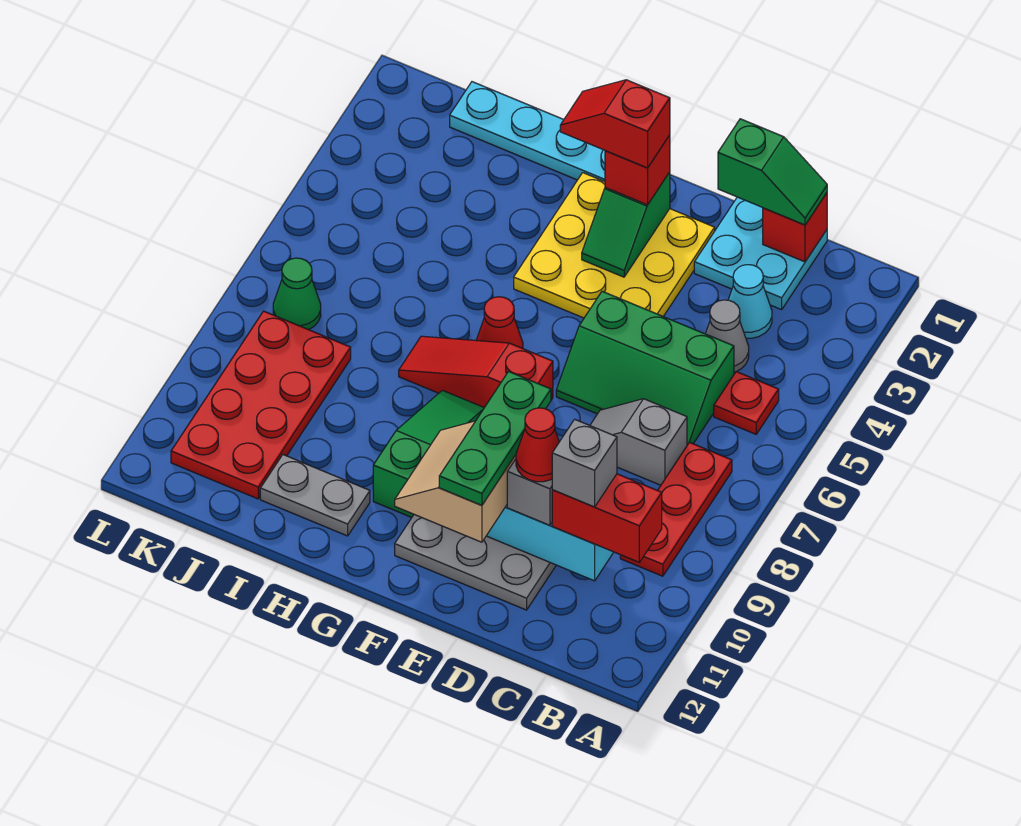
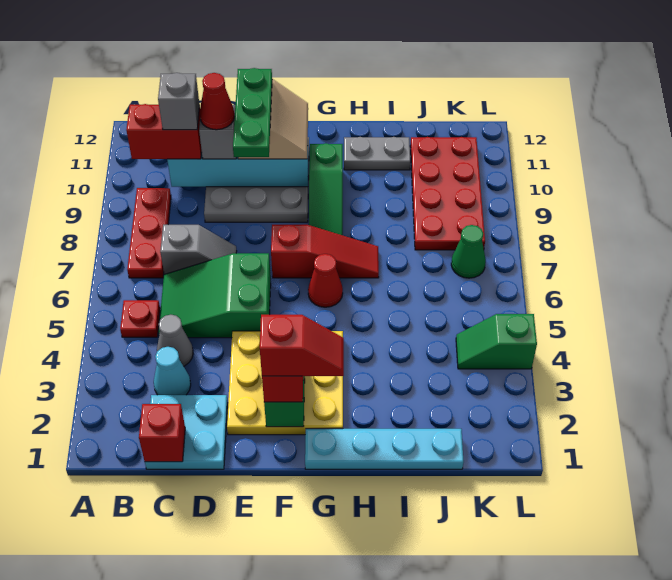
green slope C1:D1 level 3 top D -> green slope K4:L4 level 1 top L
green slope C5:E6 level 1 top 5 -> green slope C5:E6 level 1 top E

